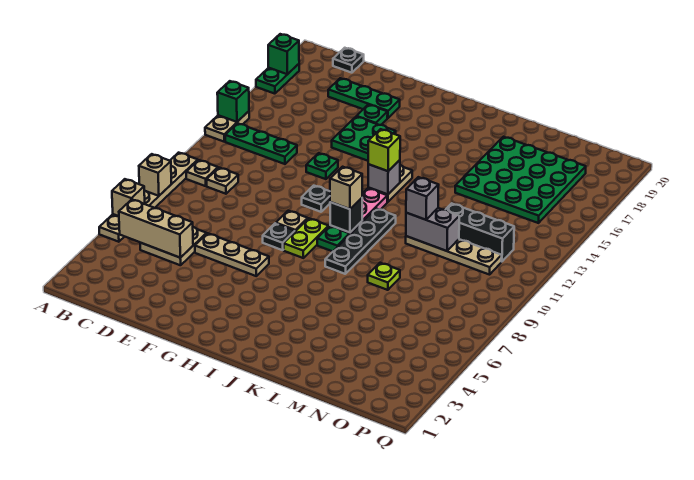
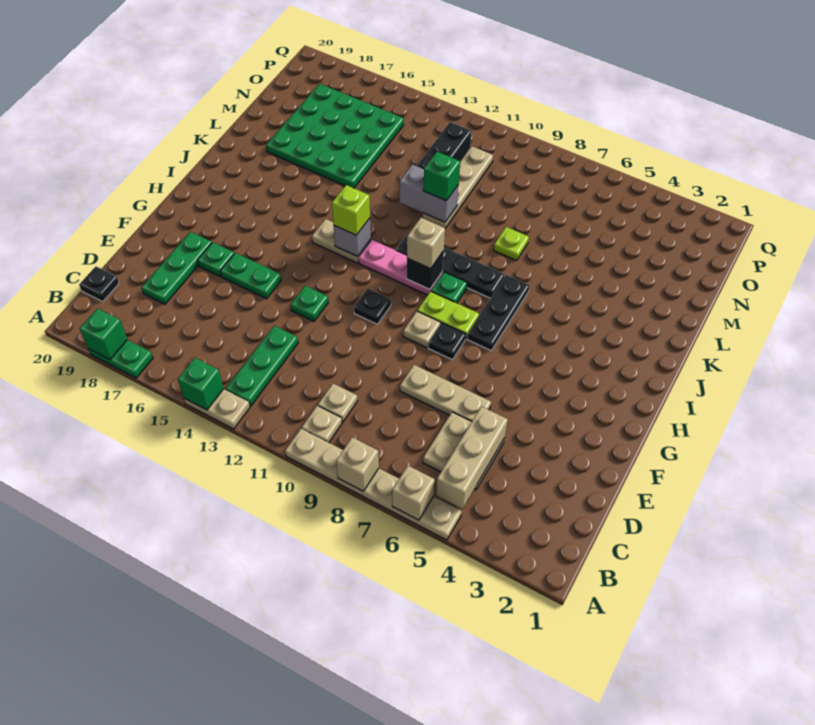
tan plate E6:G6 level 1 -> tan plate E6:E8 level 1
green plate F15:G16 level 1 -> green plate F15:F16 level 1
none -> black plate H7:J7 level 1
grey brick L11:M11 level 2 -> grey brick L11:L12 level 2
grey brick L11 level 3 -> green brick L11 level 3

